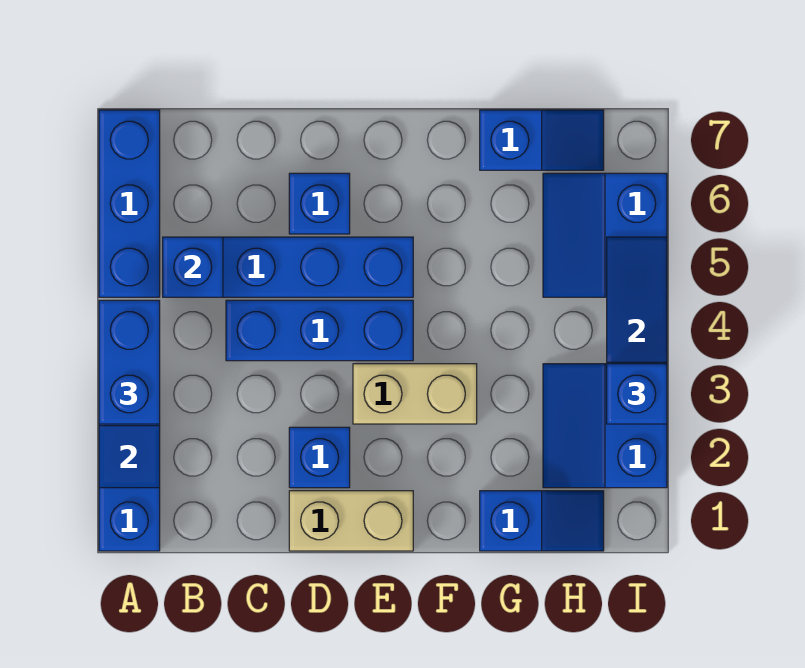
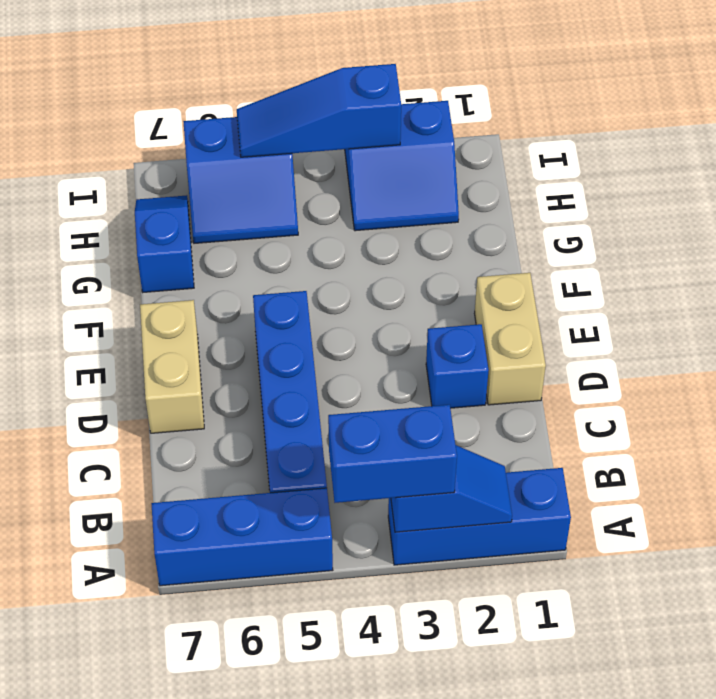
blue brick B5 level 2 -> none
blue brick C4:E4 level 1 -> none
blue brick D6 level 1 -> none
tan brick E3:F3 level 1 -> tan brick D7:E7 level 1
blue slope G1:H1 level 1 top G -> none
blue brick I3 level 3 -> none

